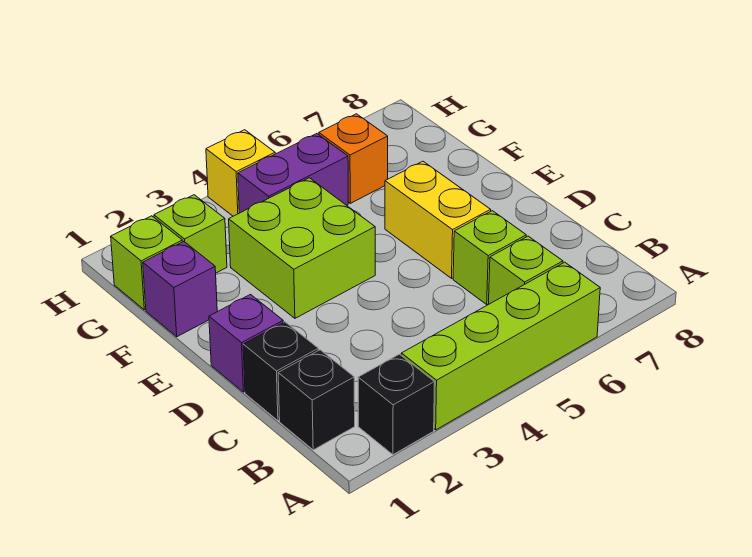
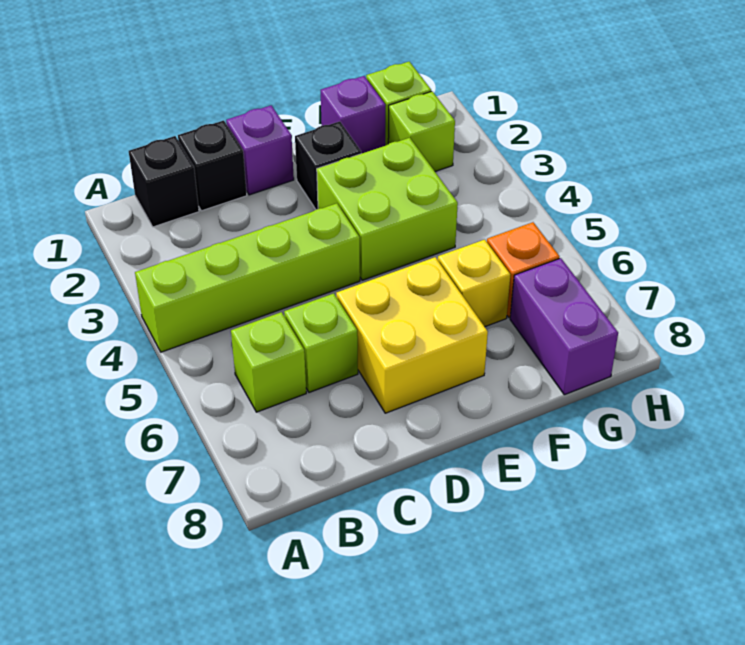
black brick A2 level 1 -> black brick E2 level 1
lime brick A3:A6 level 1 -> lime brick A4:D4 level 1
yellow brick D6:E6 level 1 -> yellow brick D6:E7 level 1
purple brick G4:G5 level 1 -> purple brick G7:G8 level 1
yellow brick H4 level 1 -> yellow brick F6 level 1

